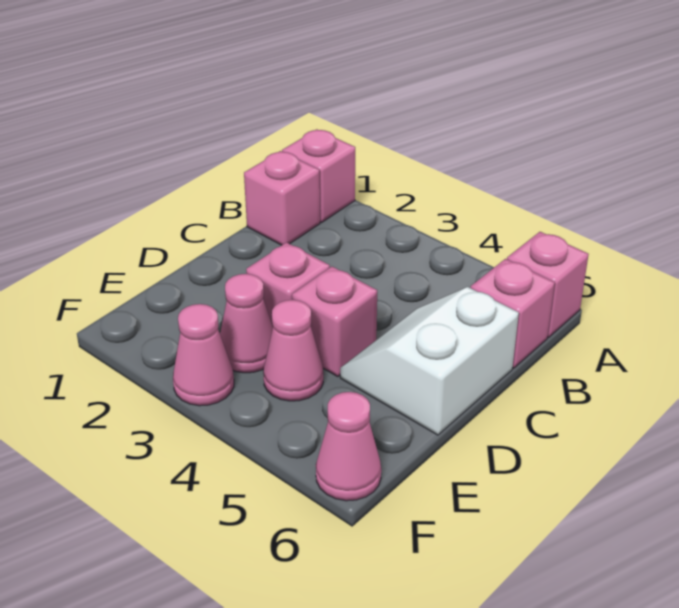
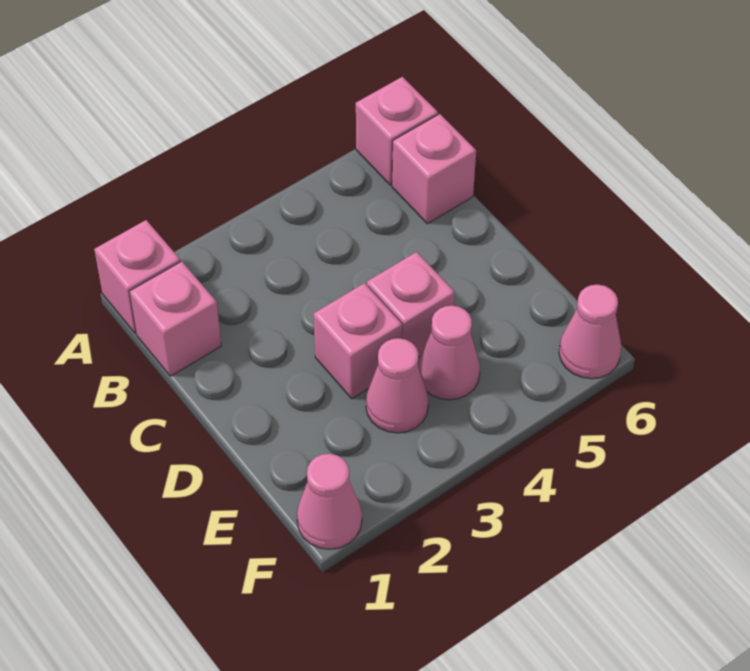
white slope C5:D6 level 1 top 6 -> none
pink cone F3 level 1 -> pink cone F1 level 1

